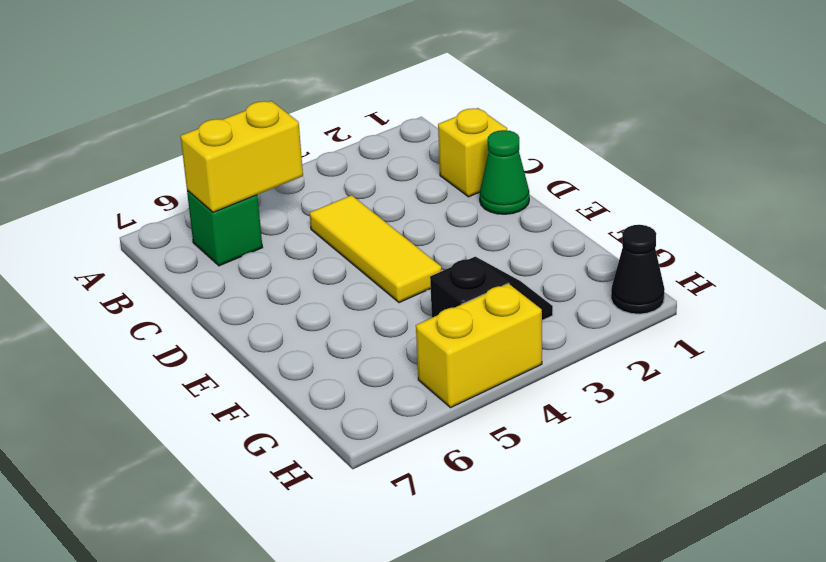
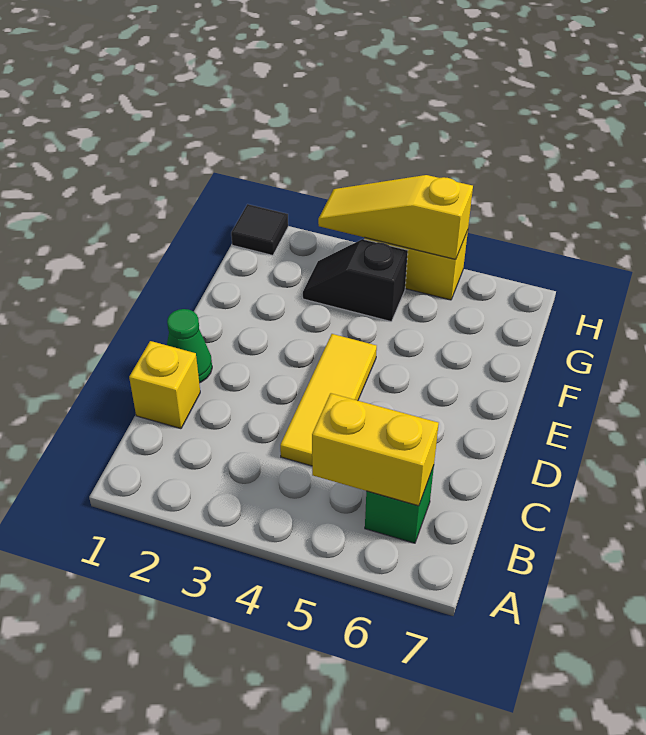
black cone H1 level 1 -> black tile H1 level 1
none -> yellow slope H3:H5 level 2 top 5

